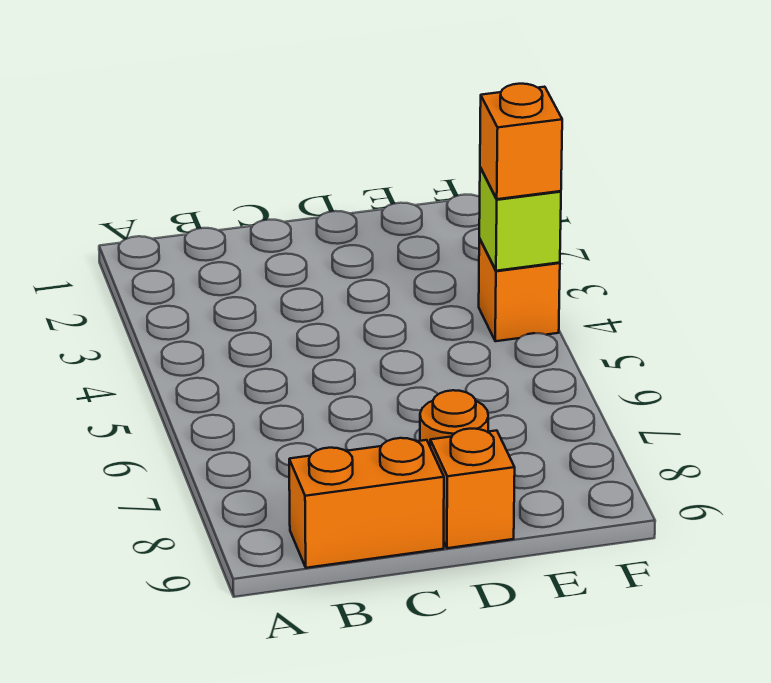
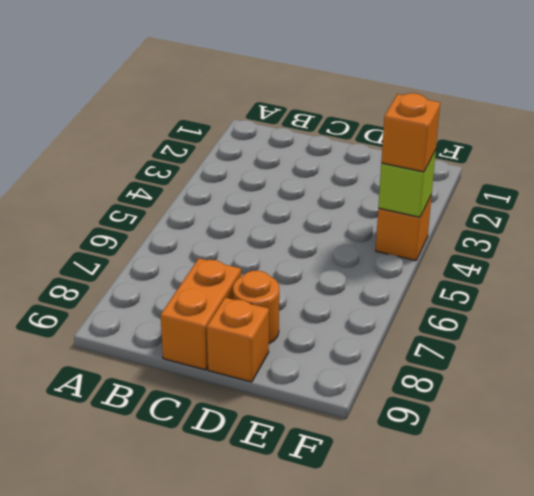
orange brick B9:C9 level 1 -> orange brick C8:C9 level 1

